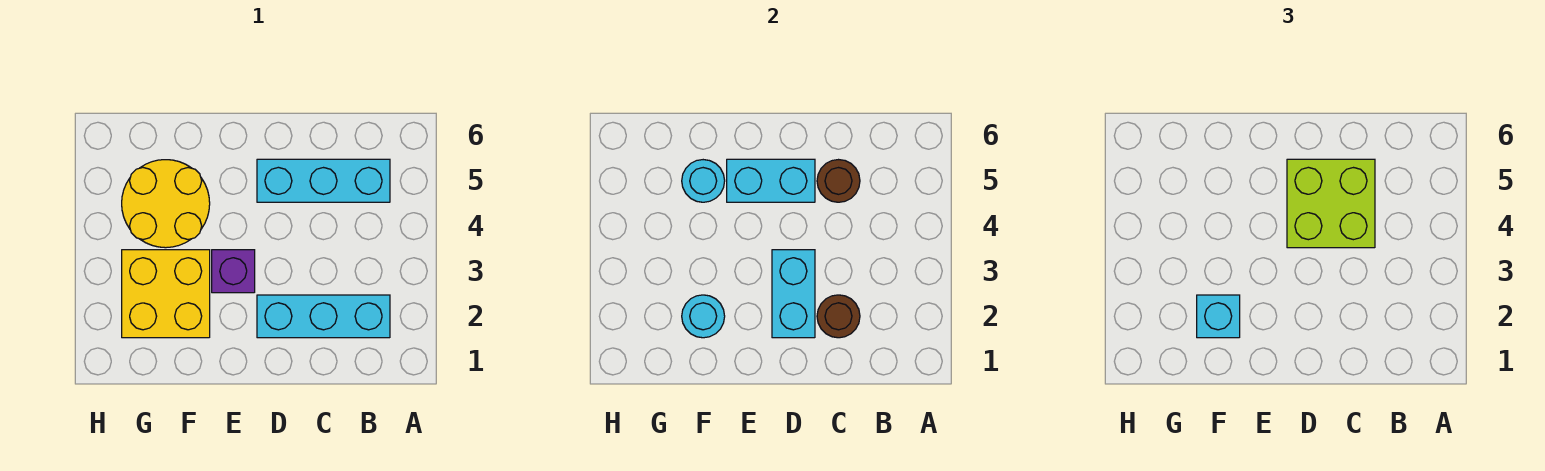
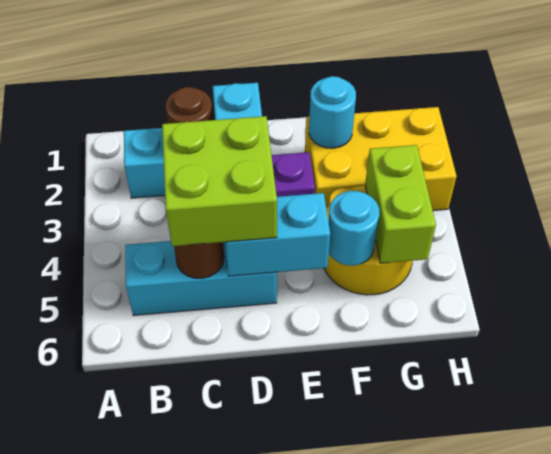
yellow brick F2:G3 level 1 -> yellow brick F2:H3 level 1
cyan brick F2 level 3 -> none
none -> lime brick G4:G5 level 2

